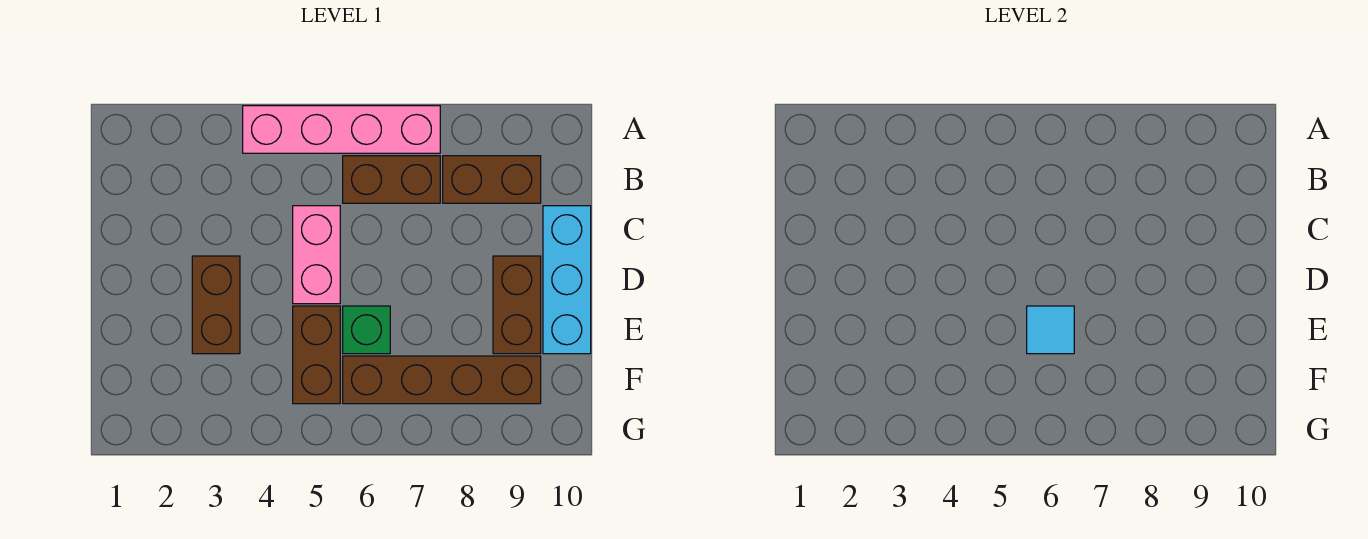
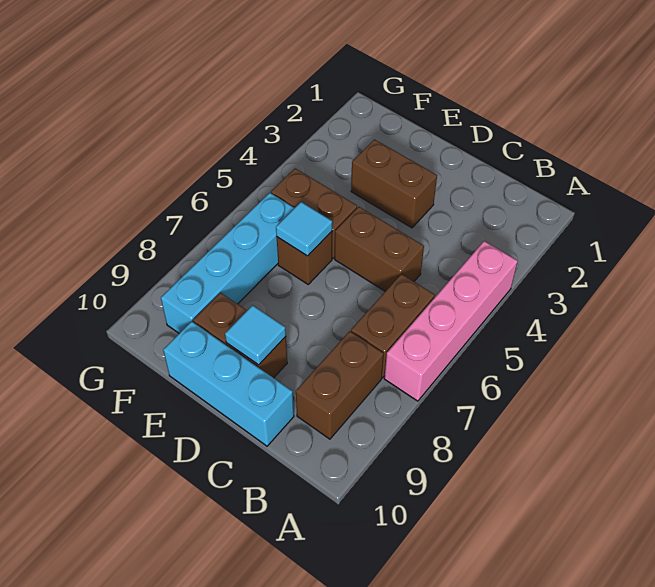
pink brick C5:D5 level 1 -> brown brick C5:D5 level 1
none -> cyan tile D9 level 2
green brick E6 level 1 -> brown brick E6 level 1
brown brick F6:F9 level 1 -> cyan brick F6:F9 level 1

